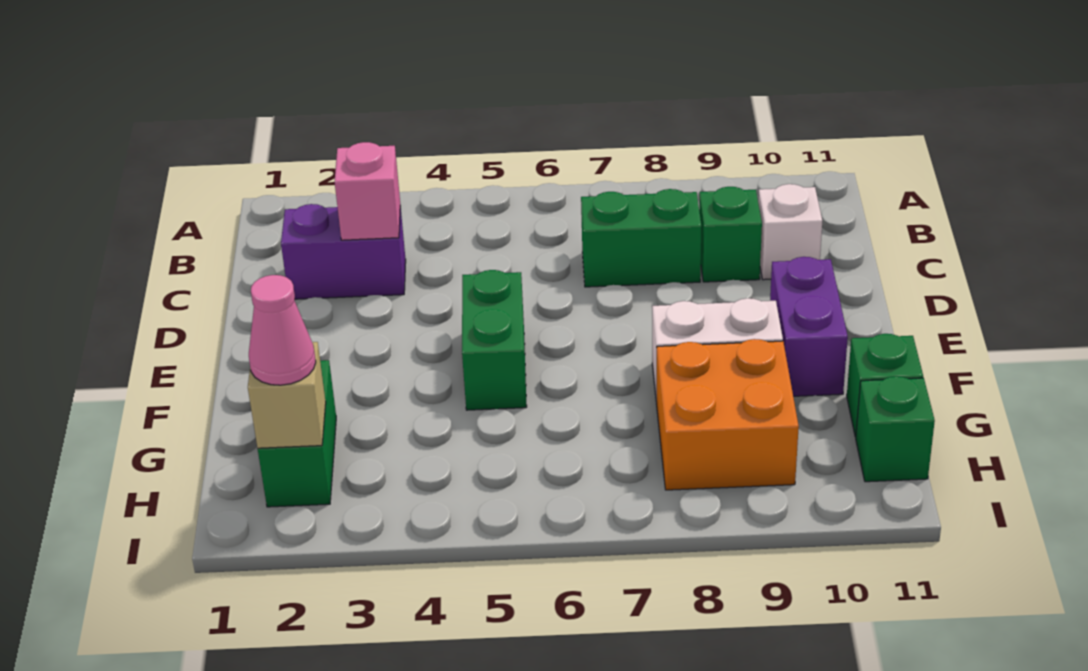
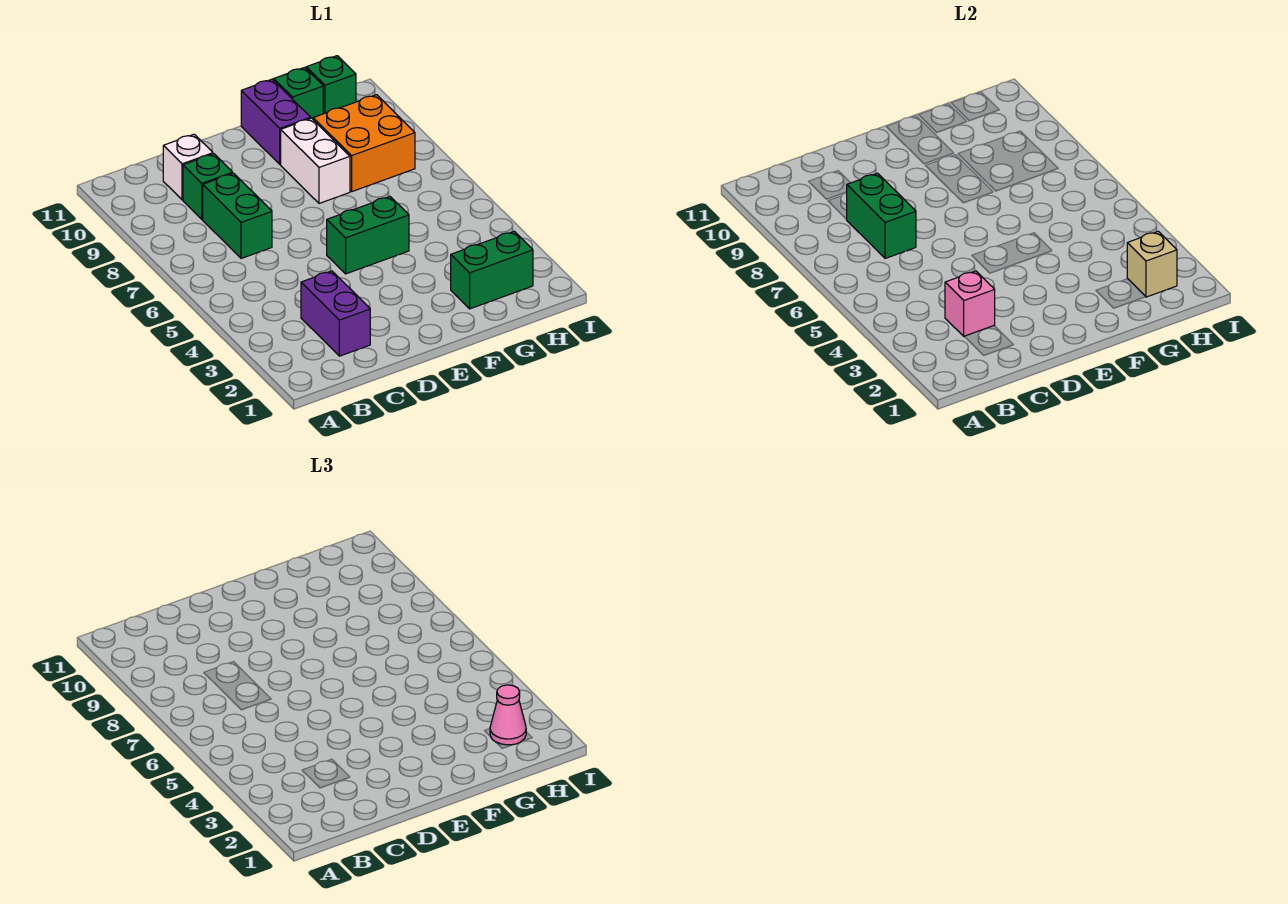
none -> green brick C7:C8 level 2
purple brick E10:F10 level 1 -> purple brick F10:F11 level 1

